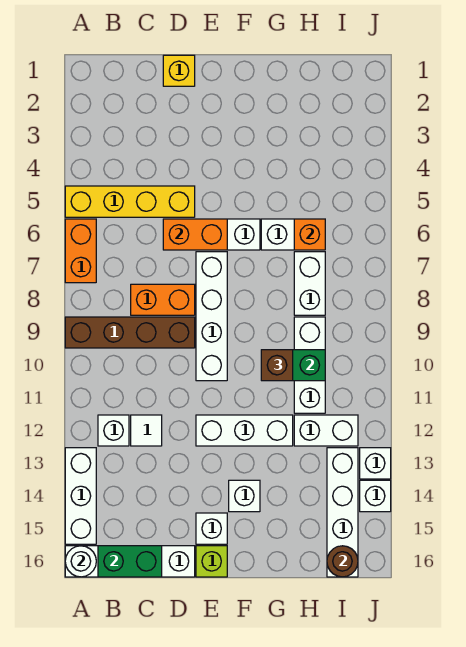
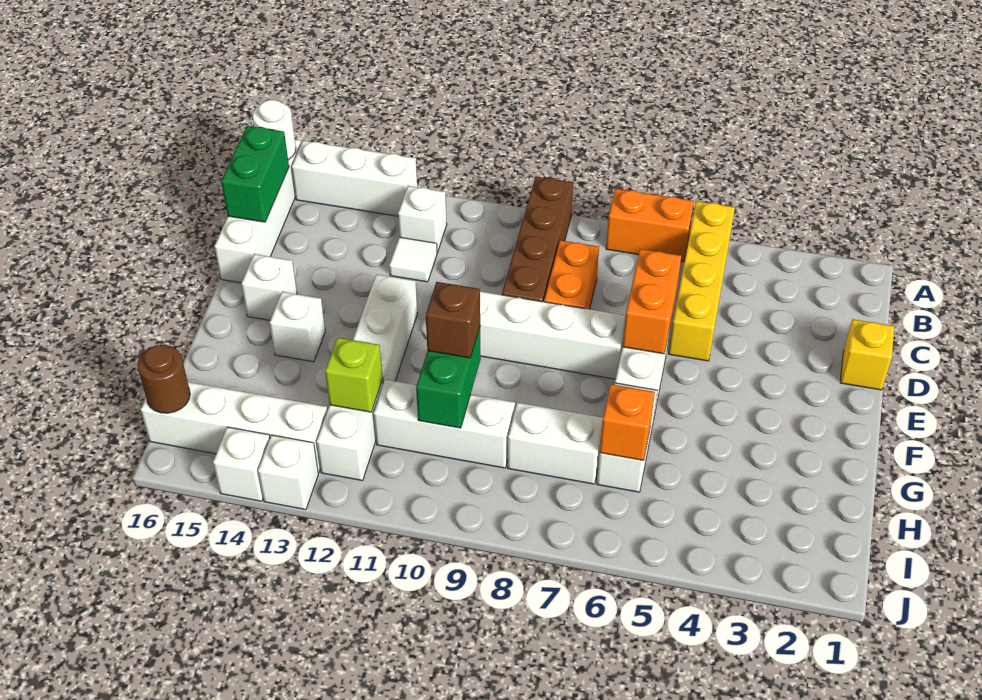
lime brick E16 level 1 -> lime brick H12 level 2

